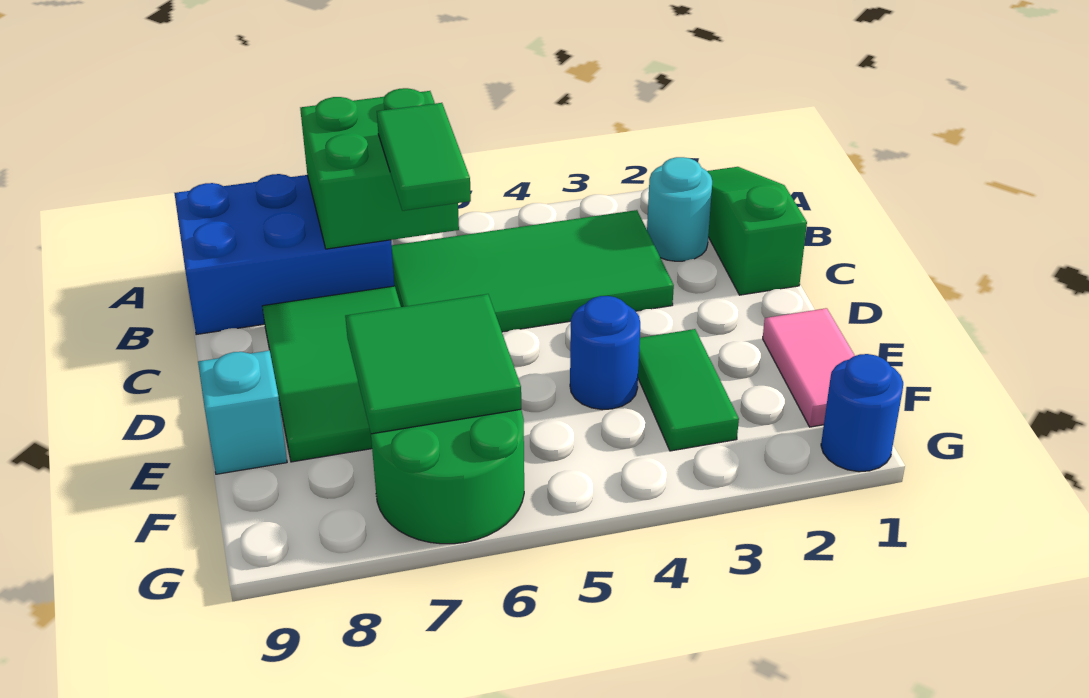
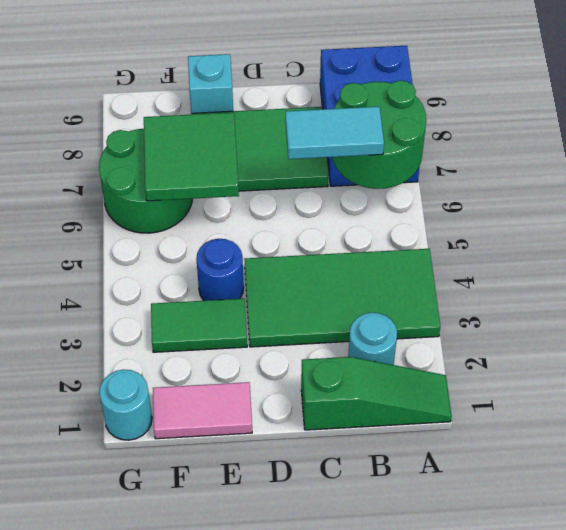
green brick A6:B7 level 2 -> green round brick A6:B7 level 2
green tile B3:C6 level 1 -> green tile A3:D4 level 1
green tile B6:C6 level 3 -> cyan tile B6:C6 level 3
blue round brick G1 level 1 -> cyan round brick G1 level 1

